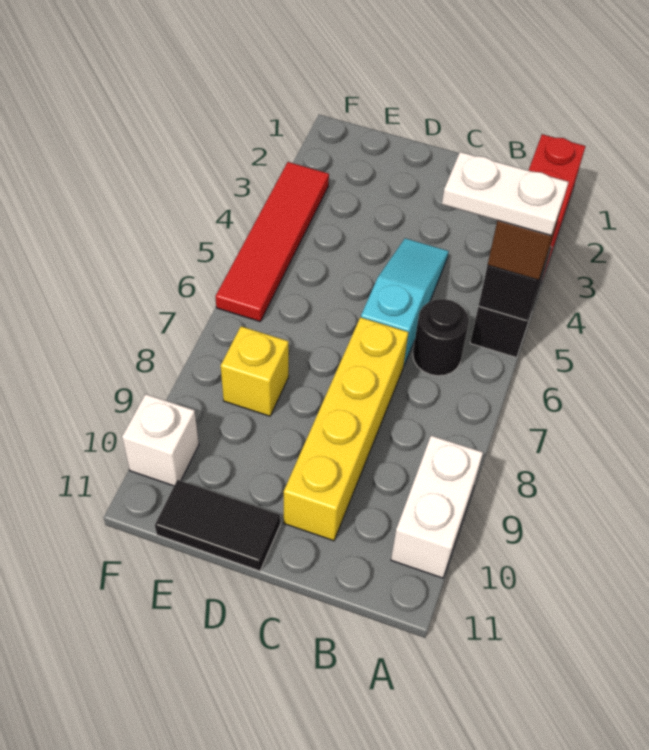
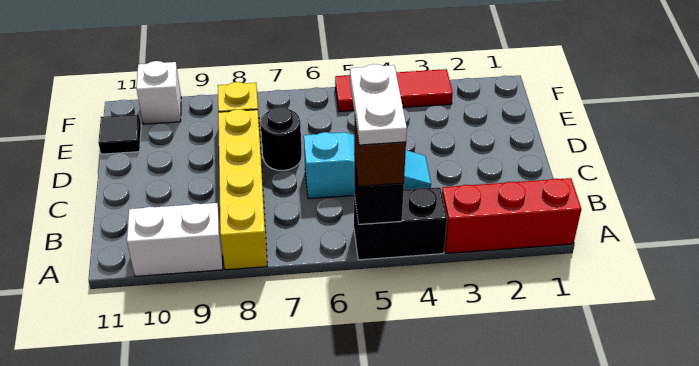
black round brick B6 level 1 -> black round brick D7 level 1
yellow brick C7:C10 level 1 -> yellow brick A8:D8 level 1
black tile D11:E11 level 1 -> black tile E11 level 1
red tile F3:F6 level 1 -> red tile F3:F5 level 1

